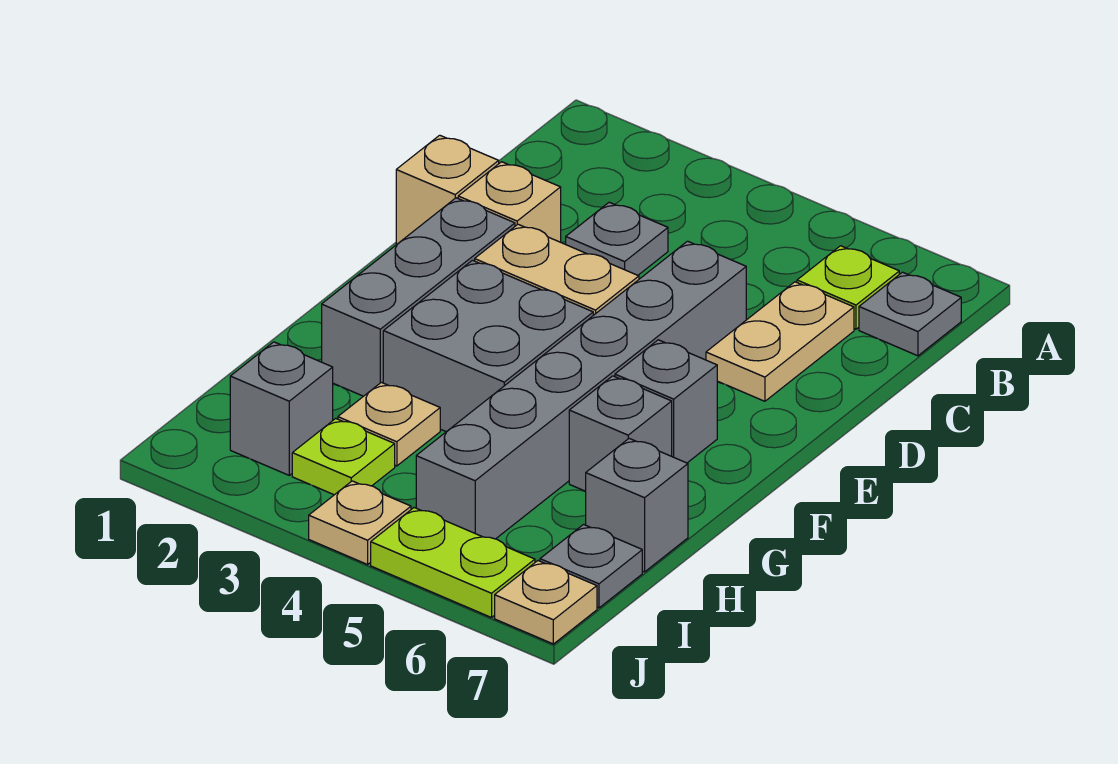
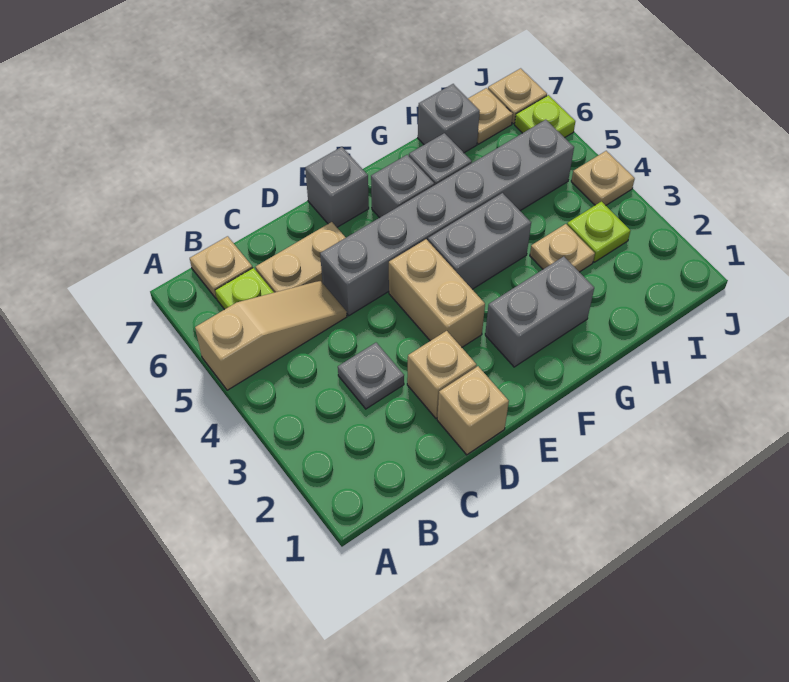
none -> tan slope A5:C5 level 1 top A
grey plate B7 level 1 -> tan plate B7 level 1
grey brick E2:G2 level 1 -> grey brick F2:G2 level 1
grey brick F3:G4 level 1 -> grey brick F4:G4 level 1
grey brick I2 level 1 -> grey brick E7 level 1
grey plate I7 level 1 -> tan plate I7 level 1
lime plate J5:J6 level 1 -> lime plate J6 level 1

